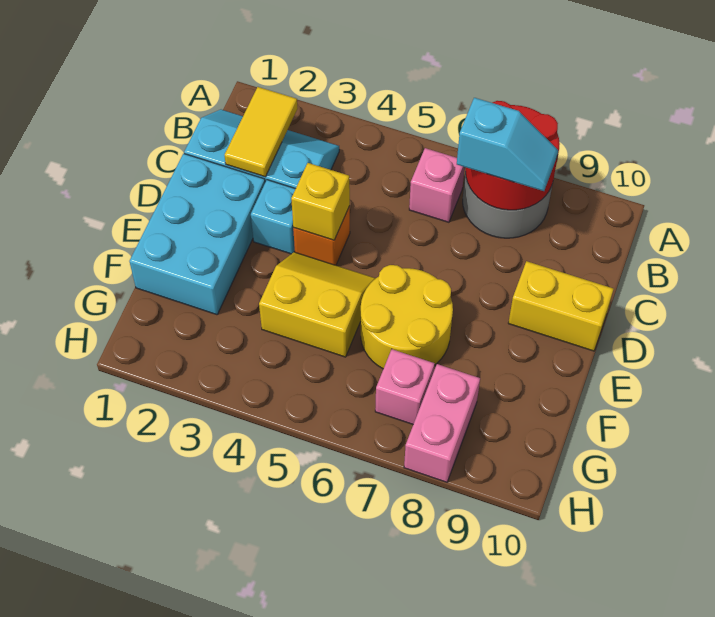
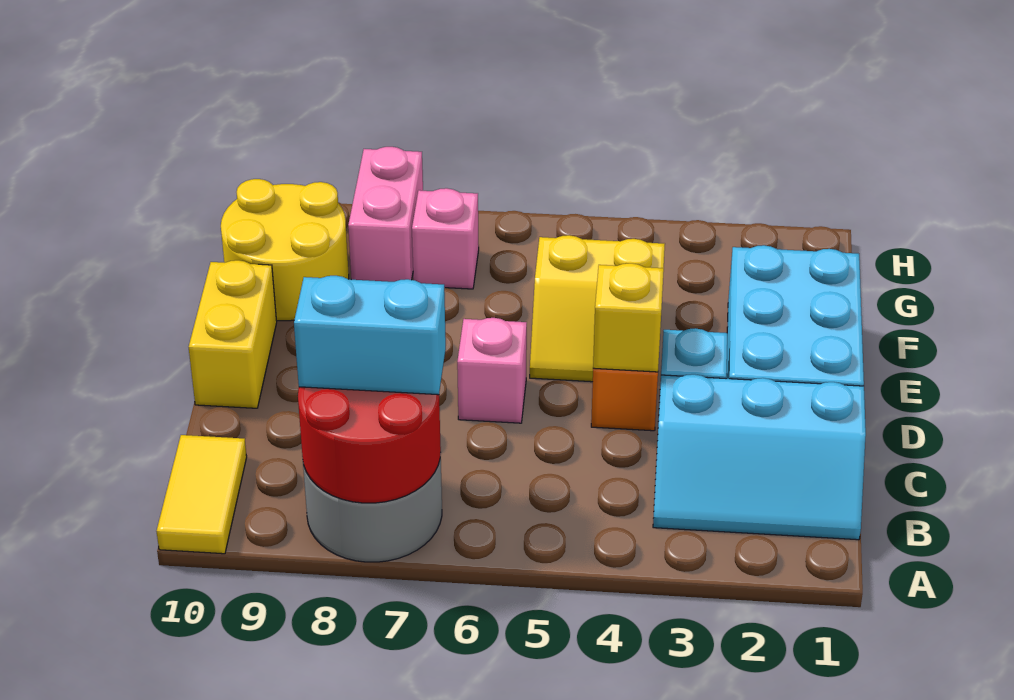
yellow tile B2:C2 level 2 -> yellow tile A10:B10 level 1
pink brick B6 level 1 -> pink brick D6 level 1
cyan slope B7:B8 level 3 top 7 -> cyan brick B7:B8 level 3
yellow brick D9:D10 level 1 -> yellow brick D10:E10 level 1
yellow round brick E6:F7 level 1 -> yellow round brick F9:G10 level 1

